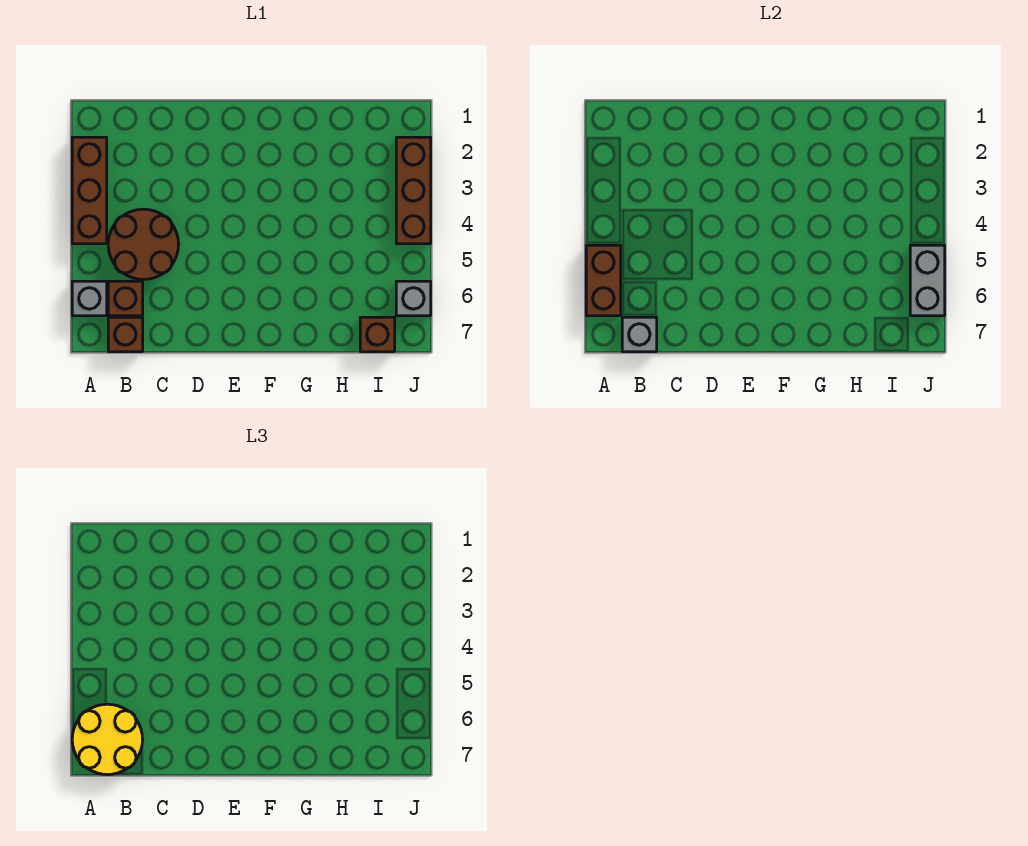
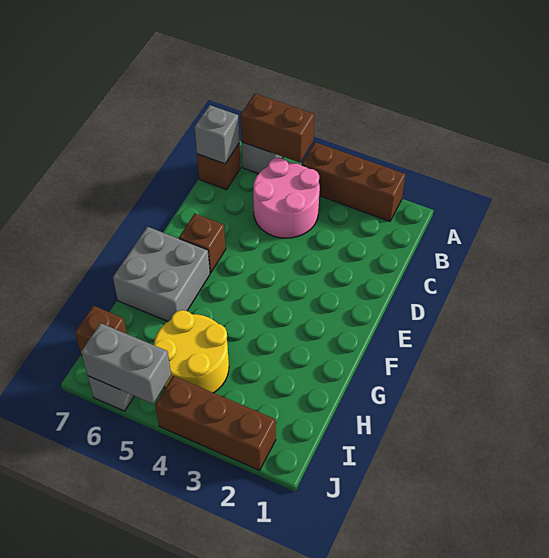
yellow round brick A6:B7 level 3 -> yellow round brick H4:I5 level 1
brown round brick B4:C5 level 1 -> pink round brick B4:C5 level 1
brown brick B6 level 1 -> brown brick E6 level 1
none -> grey brick F6:G7 level 1

